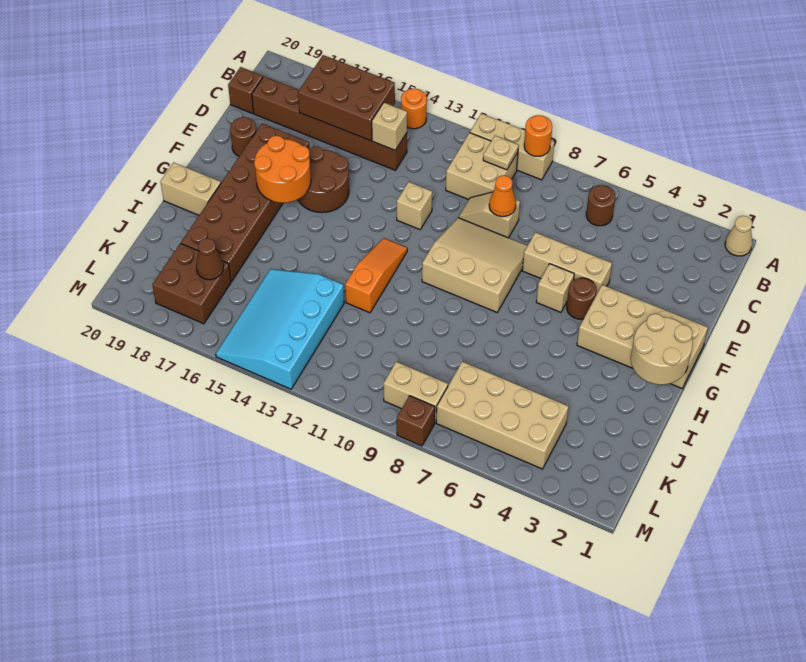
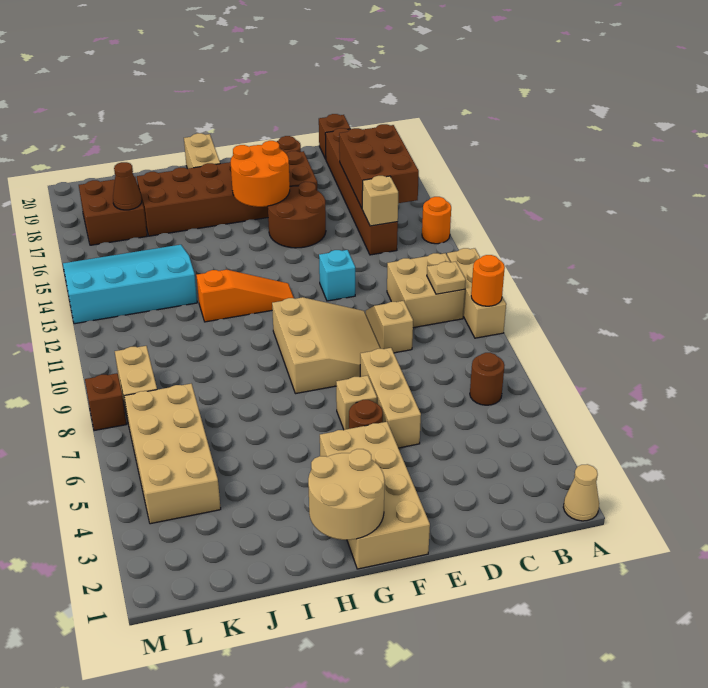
orange cone D9 level 2 -> none
tan brick E12 level 1 -> cyan brick E12 level 1

